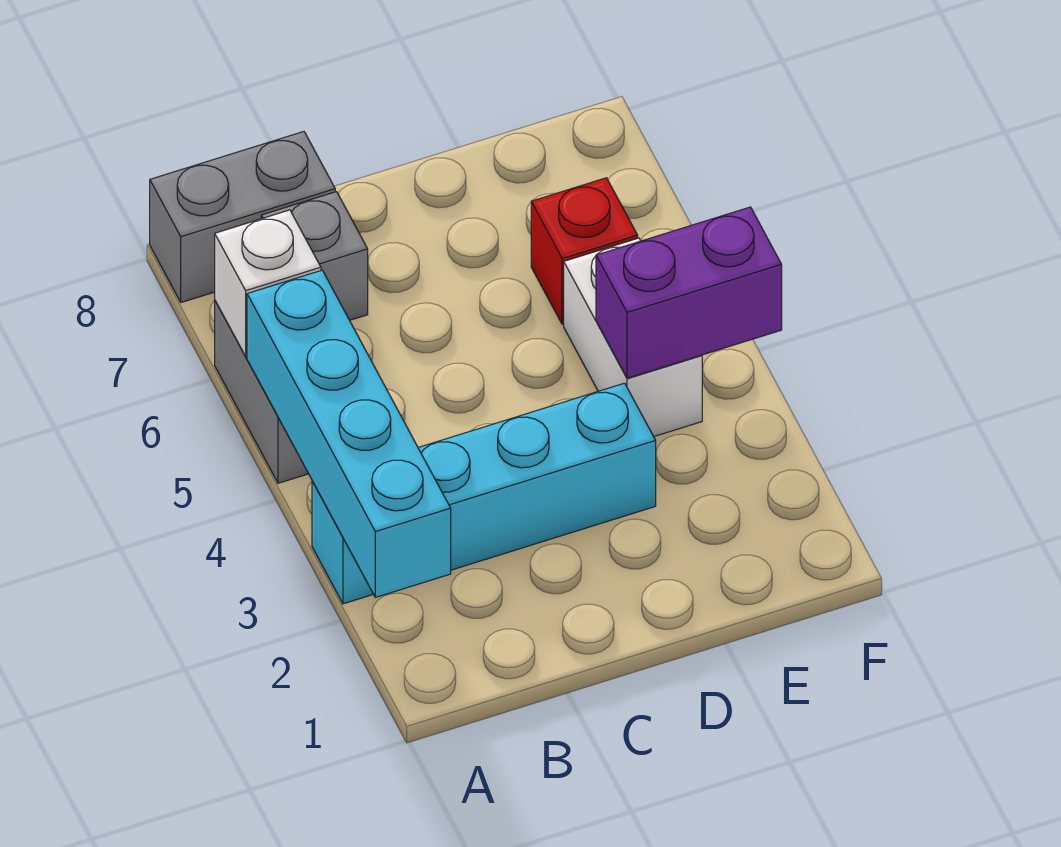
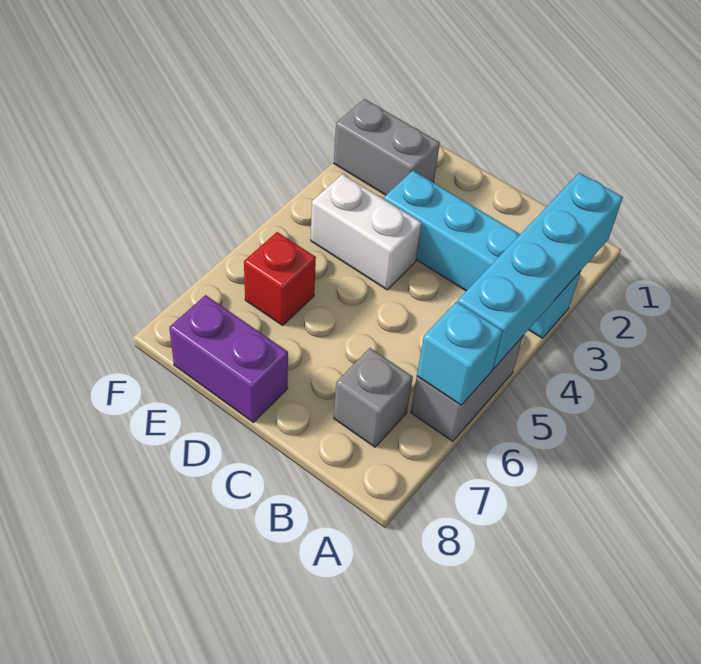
white brick A6 level 2 -> cyan brick A6 level 2
grey brick A8:B8 level 1 -> grey brick E2:F2 level 1
white brick E4:E5 level 1 -> white brick D4:E4 level 1
purple brick E4:F4 level 2 -> purple brick D8:E8 level 1

